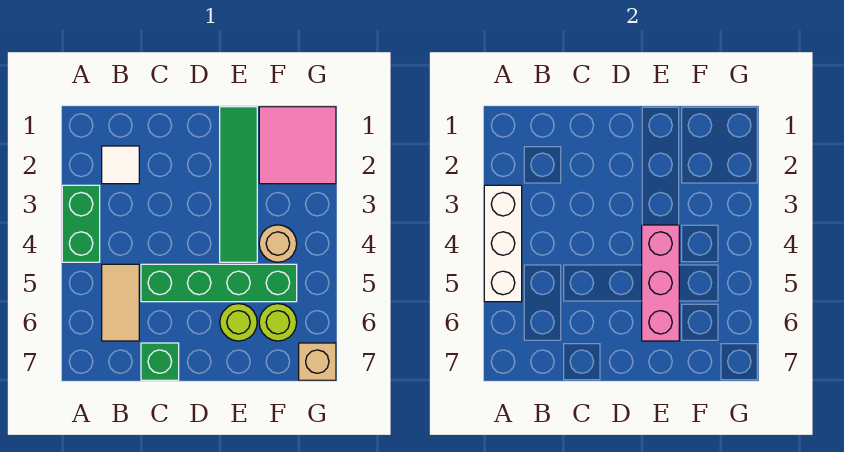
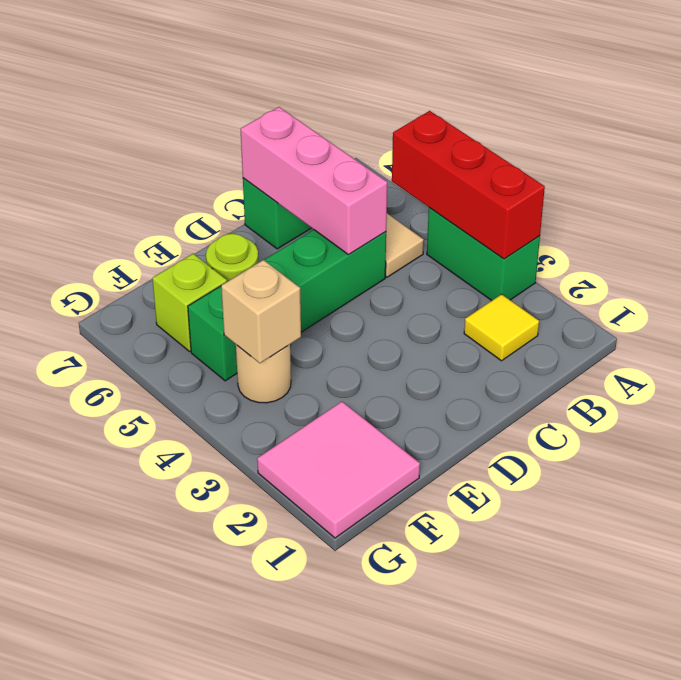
white brick A3:A5 level 2 -> red brick A3:A5 level 2
white tile B2 level 1 -> yellow tile B2 level 1
green tile E1:E4 level 1 -> none
pink brick E4:E6 level 2 -> pink brick C5:C7 level 2
lime round brick F6 level 1 -> lime brick F6 level 1
tan brick G7 level 1 -> tan brick F4 level 2

